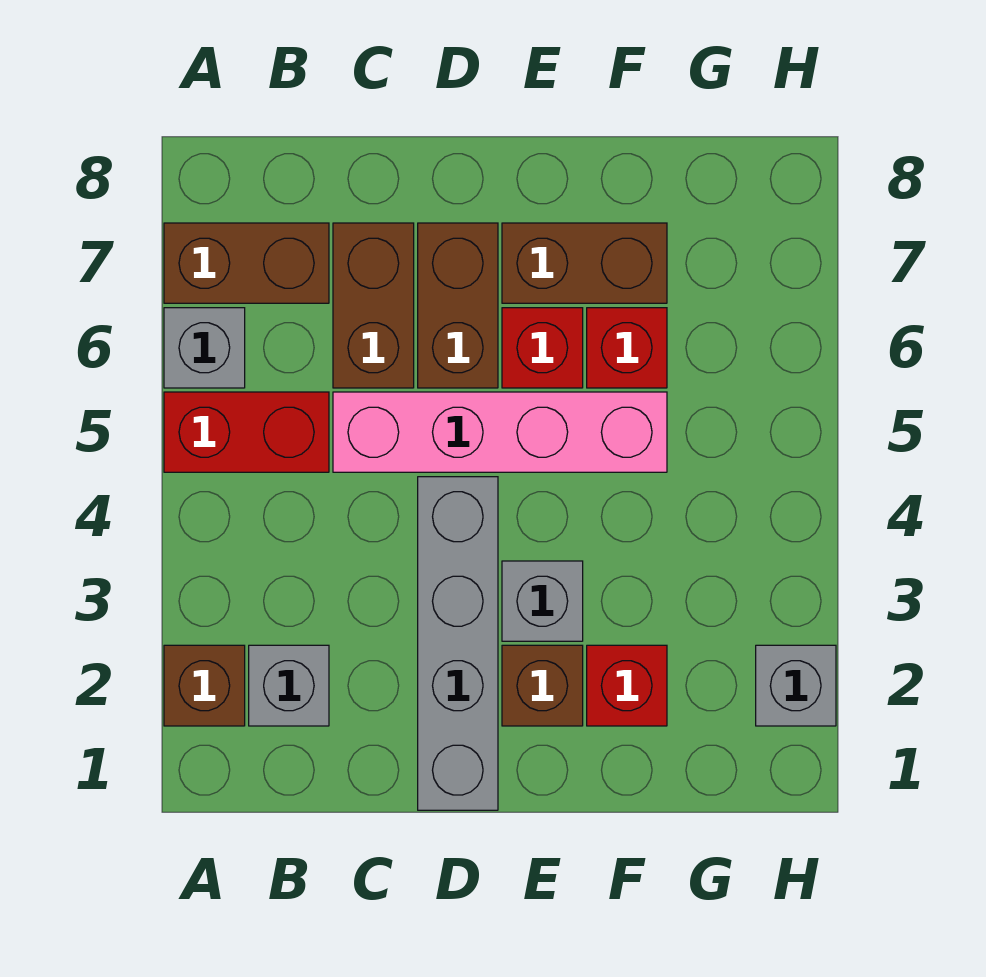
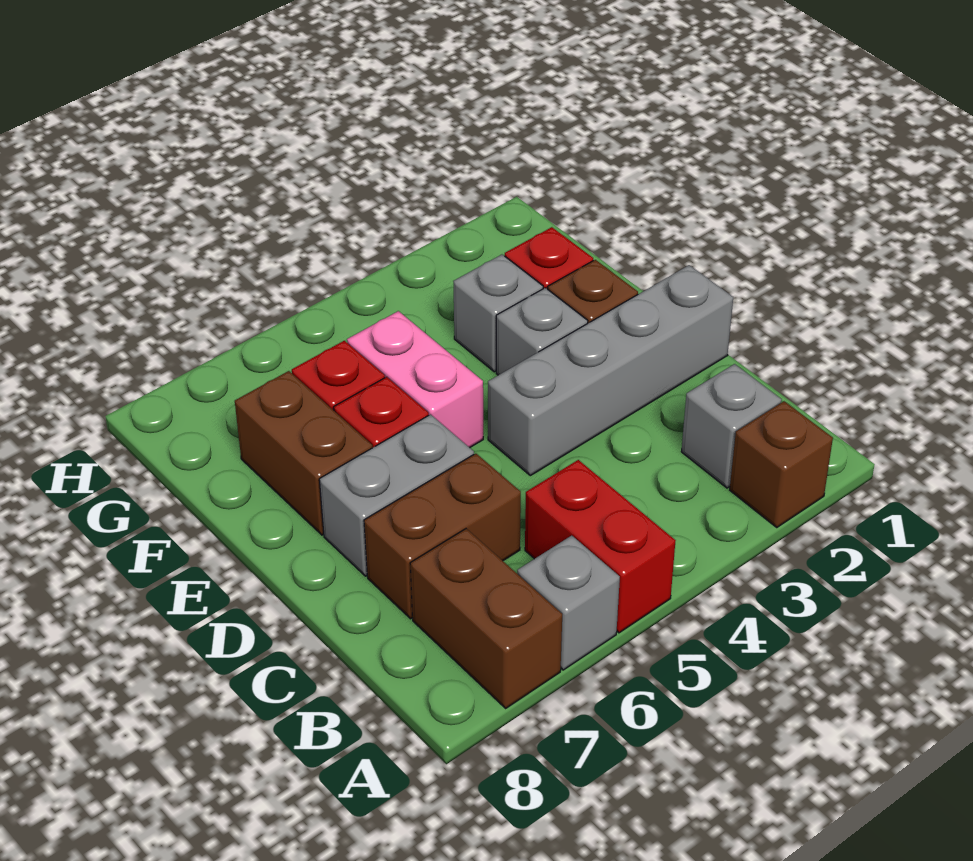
pink brick C5:F5 level 1 -> pink brick E5:F5 level 1
brown brick D6:D7 level 1 -> grey brick D6:D7 level 1
grey brick H2 level 1 -> grey brick F3 level 1

